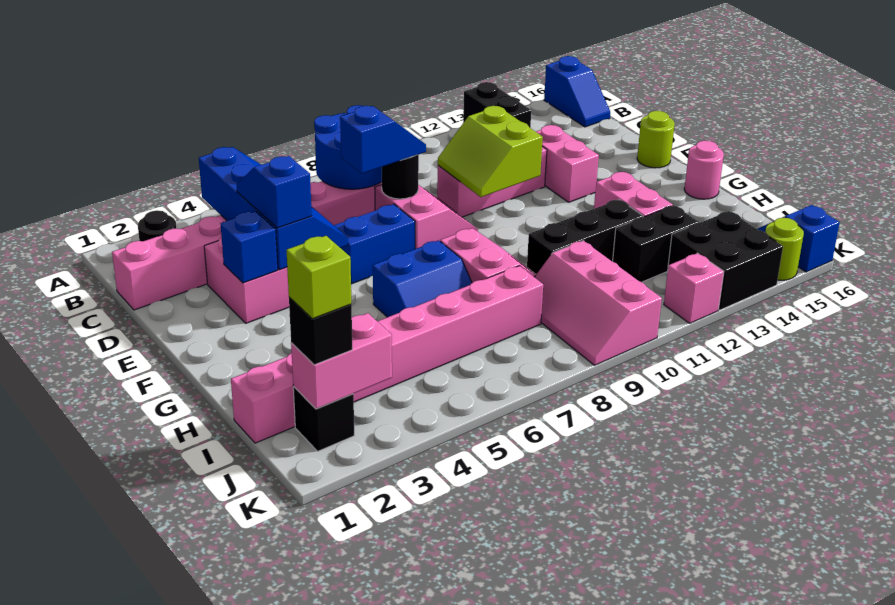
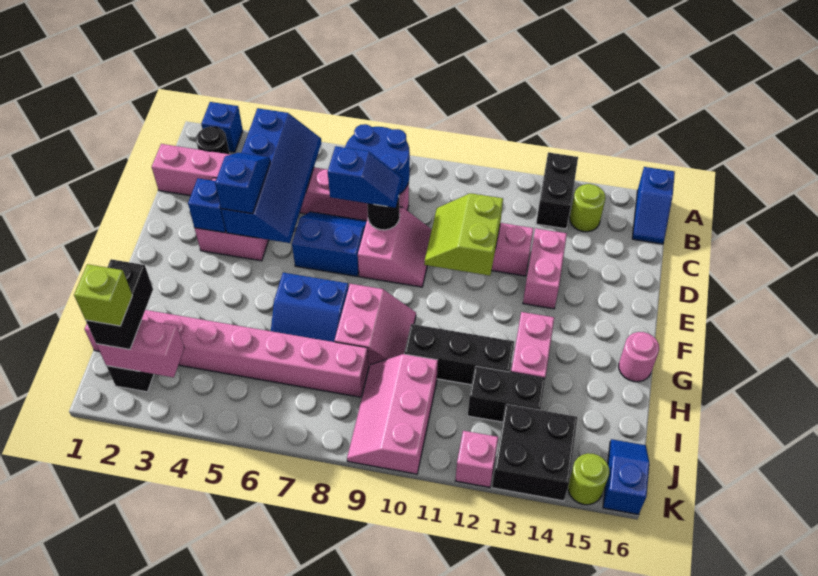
none -> blue brick A2 level 1
lime round brick E16 level 1 -> lime round brick B14 level 1
black brick J2 level 3 -> black brick I2:J2 level 3

